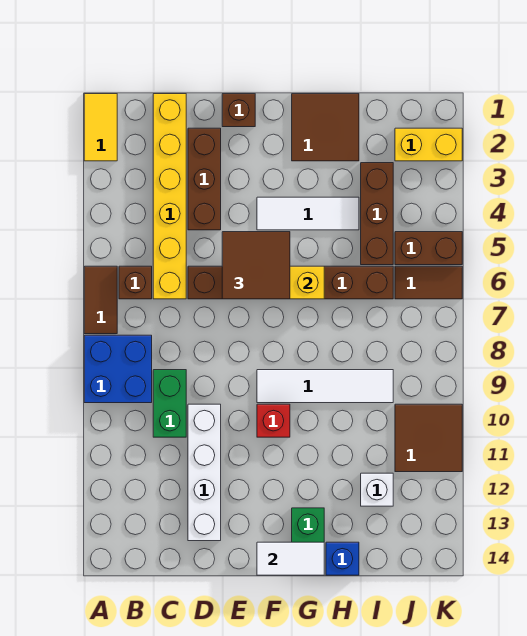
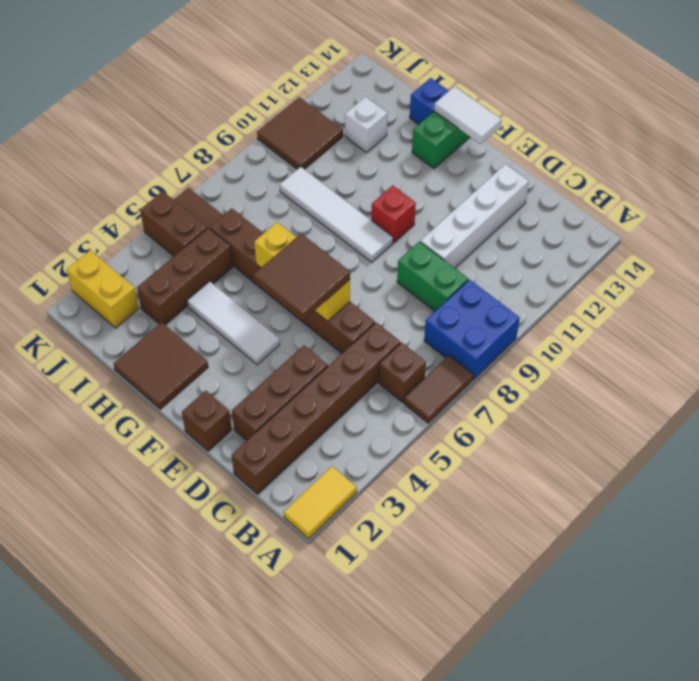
yellow brick C1:C6 level 1 -> brown brick C1:C6 level 1
green brick C9:C10 level 1 -> green brick C9:D9 level 1

